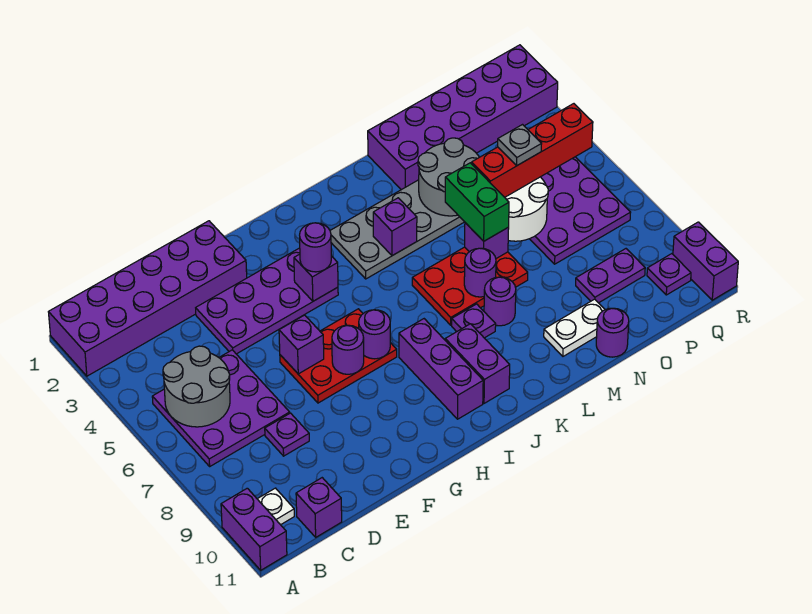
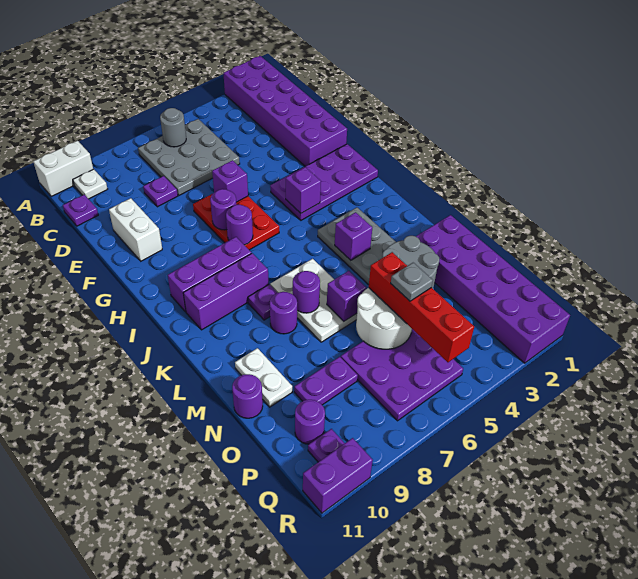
purple brick A10:A11 level 1 -> white brick A10:A11 level 1
purple plate B5:D7 level 1 -> grey plate B5:D7 level 1
grey round brick B5:C6 level 2 -> grey round brick B6 level 2
purple brick C11 level 1 -> purple plate C11 level 1
purple plate E3:H4 level 1 -> purple plate G1:H4 level 1
none -> white brick E10:F10 level 1
purple round brick H4 level 3 -> purple round brick P10 level 1
purple brick J9:J10 level 1 -> purple brick J8:J10 level 1
red plate K6:M7 level 1 -> white plate K6:M7 level 1
green brick M5:M6 level 3 -> none
purple plate O9:P9 level 1 -> purple plate O8:O9 level 1

